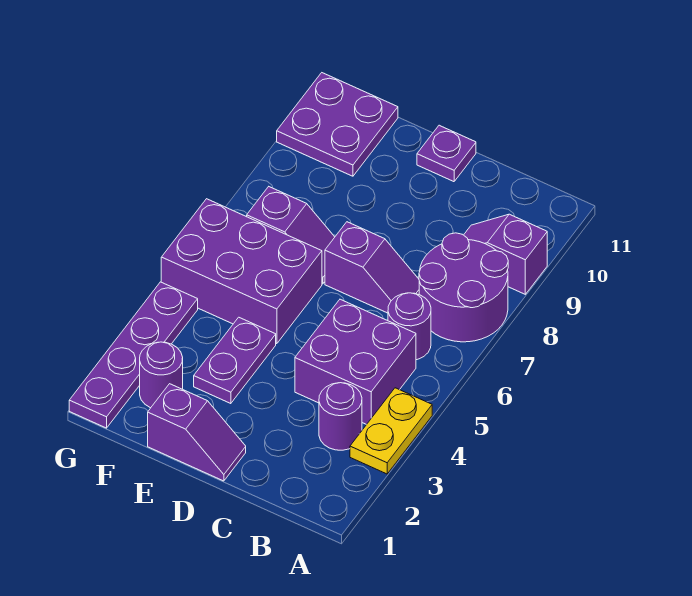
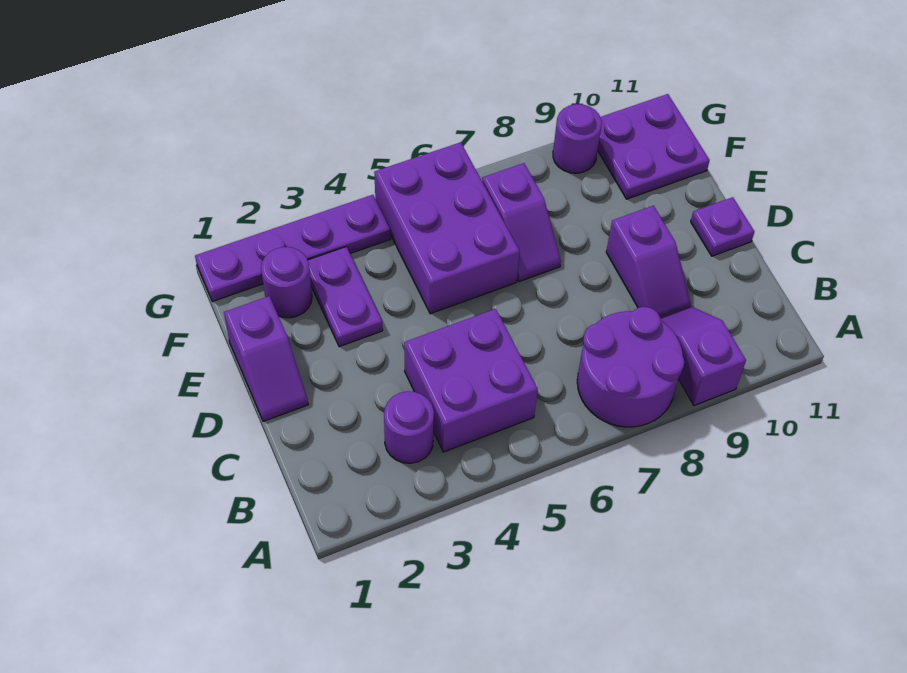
yellow plate A3:A4 level 1 -> none
purple round brick B6 level 1 -> purple round brick G9 level 1
purple slope C7:D7 level 1 top D -> purple slope C9:D9 level 1 top D
purple plate E3:E4 level 1 -> purple plate E3:F3 level 1

